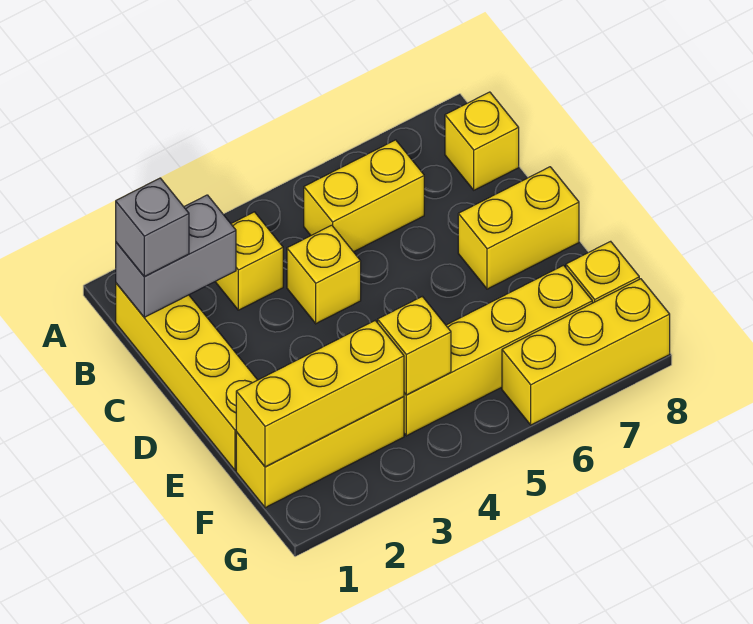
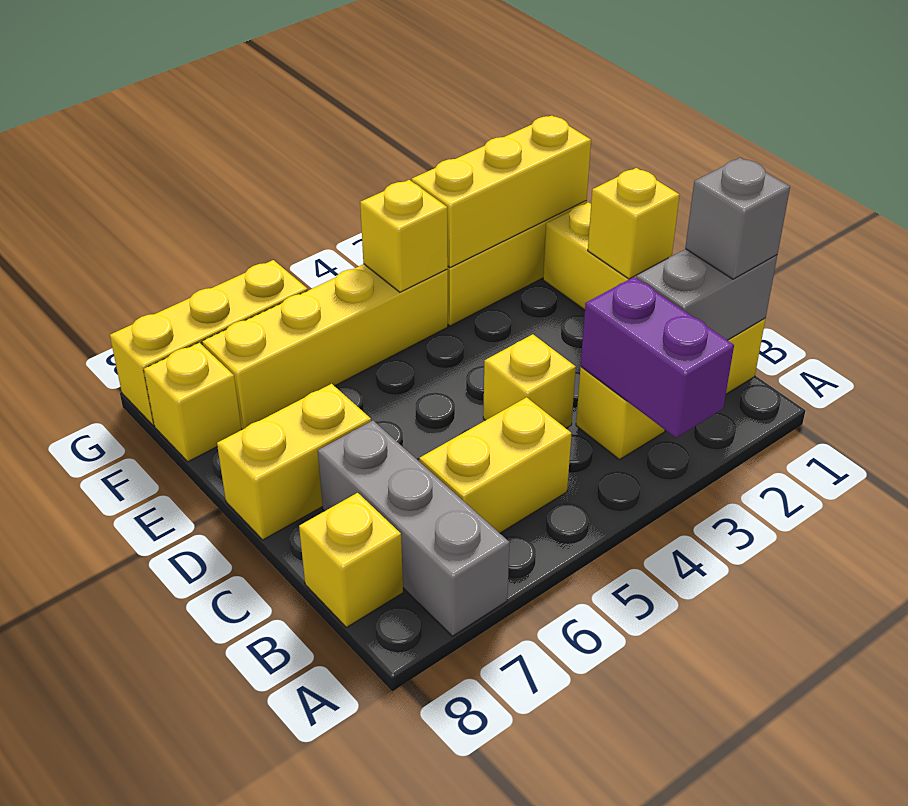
none -> purple brick A3:B3 level 2
none -> grey brick A7:C7 level 1
none -> yellow brick D1 level 2

